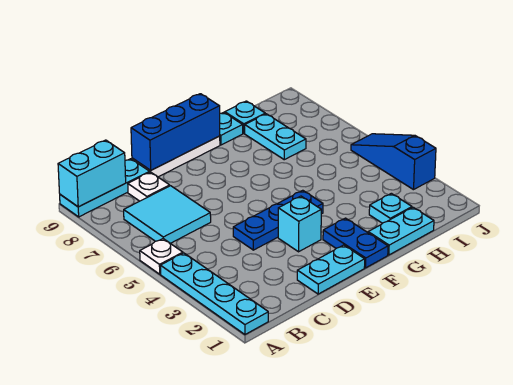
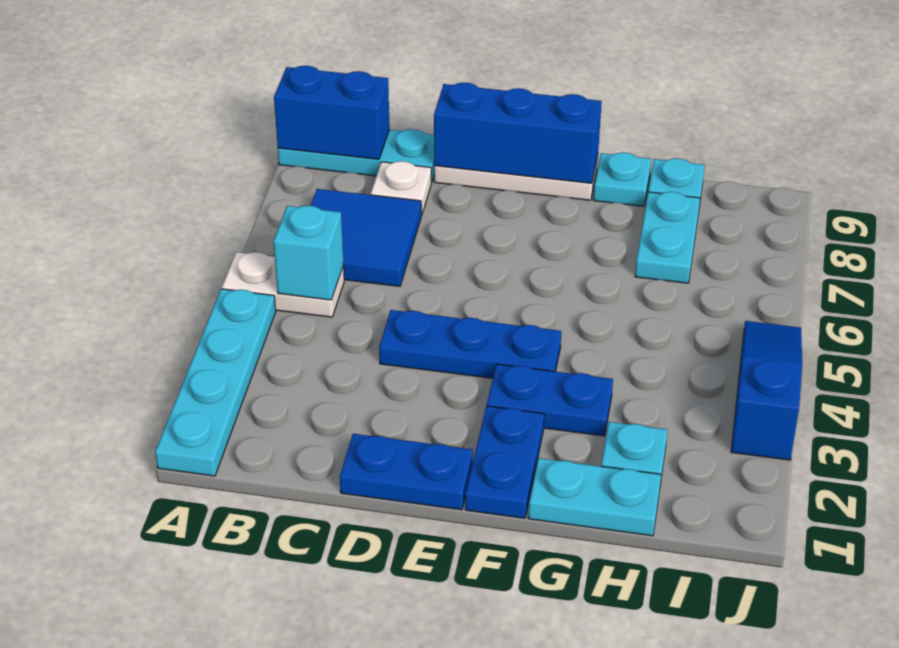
white plate A5 level 1 -> white plate A5:B5 level 1
cyan brick A9:B9 level 2 -> blue brick A9:B9 level 2
cyan tile B6:C7 level 1 -> blue tile B6:C7 level 1
cyan plate D1:E1 level 1 -> blue plate D1:E1 level 1
cyan brick E3 level 1 -> cyan brick B5 level 2
none -> blue plate F3:G3 level 1

